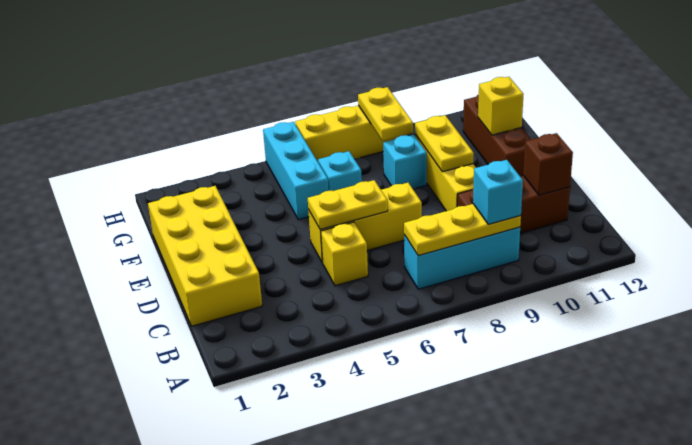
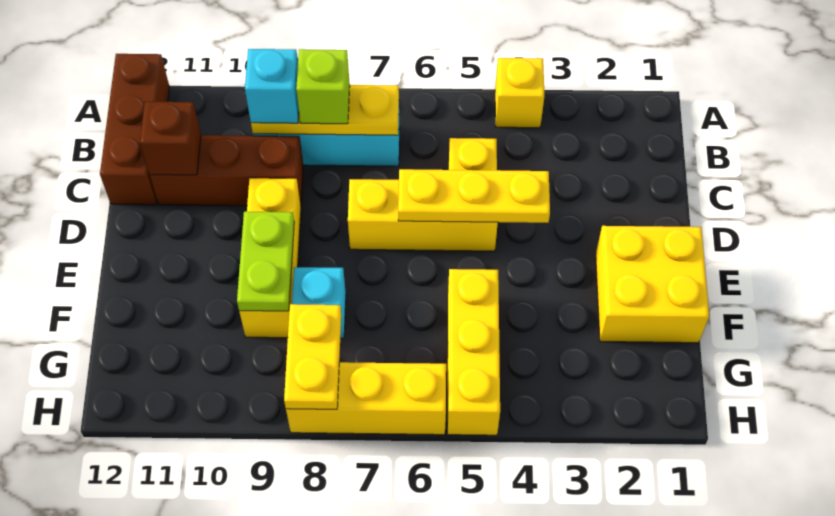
none -> lime brick B8 level 3
yellow brick C1:F2 level 1 -> yellow brick E1:F2 level 1
yellow plate D5:D6 level 2 -> yellow plate D4:D6 level 2
yellow plate E9:F9 level 2 -> lime plate E9:F9 level 2
brown brick E11:G11 level 1 -> brown brick A12:C12 level 1
cyan brick F5:H5 level 1 -> yellow brick F5:H5 level 1
cyan brick F6 level 1 -> none
yellow brick F11 level 2 -> yellow brick A4 level 1

